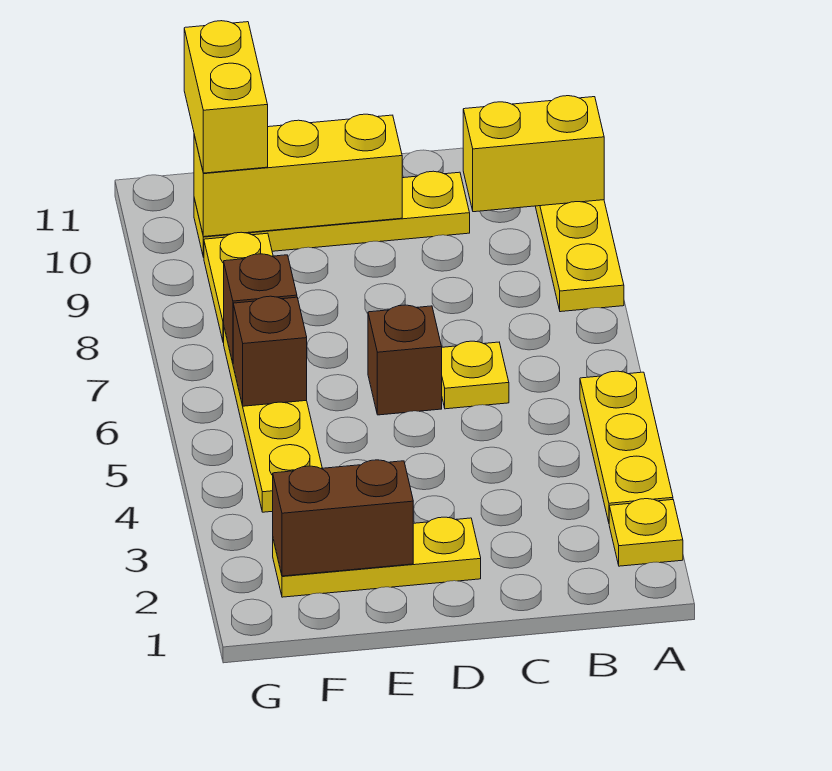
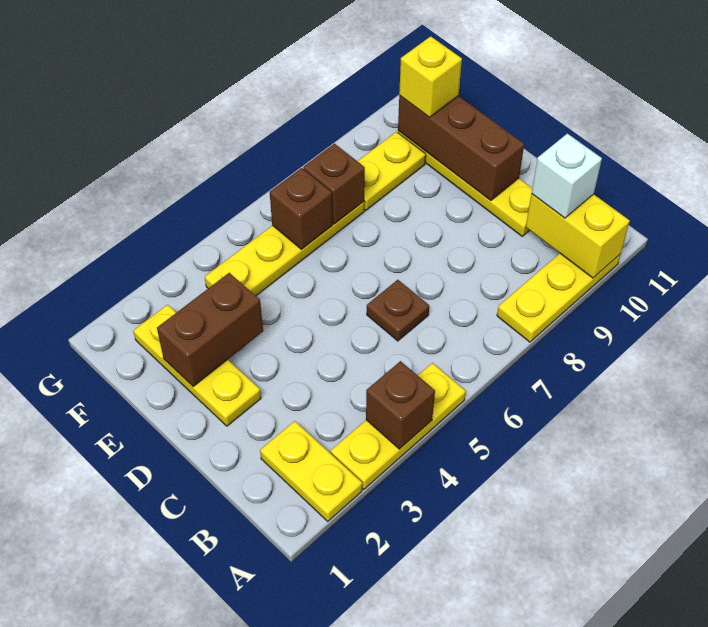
yellow plate A2 level 1 -> yellow plate A2:B2 level 1
none -> white brick B10 level 3
yellow plate C6 level 1 -> brown plate C6 level 1
brown brick D6 level 1 -> brown brick A4 level 2
yellow brick D10:F10 level 2 -> brown brick D10:F10 level 2
brown brick E2:F2 level 2 -> brown brick E2:E3 level 2
yellow brick F10:F11 level 3 -> yellow brick F10 level 3

